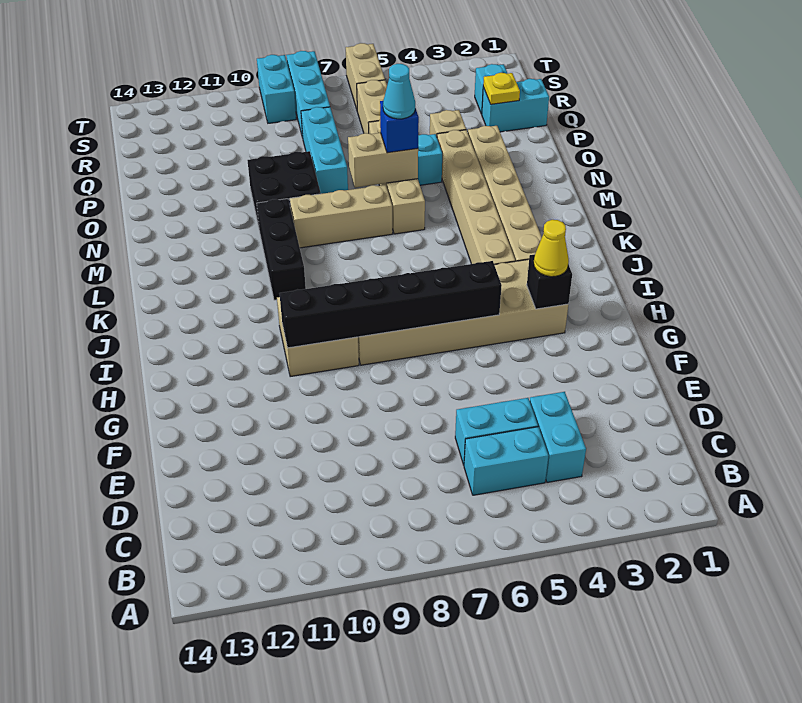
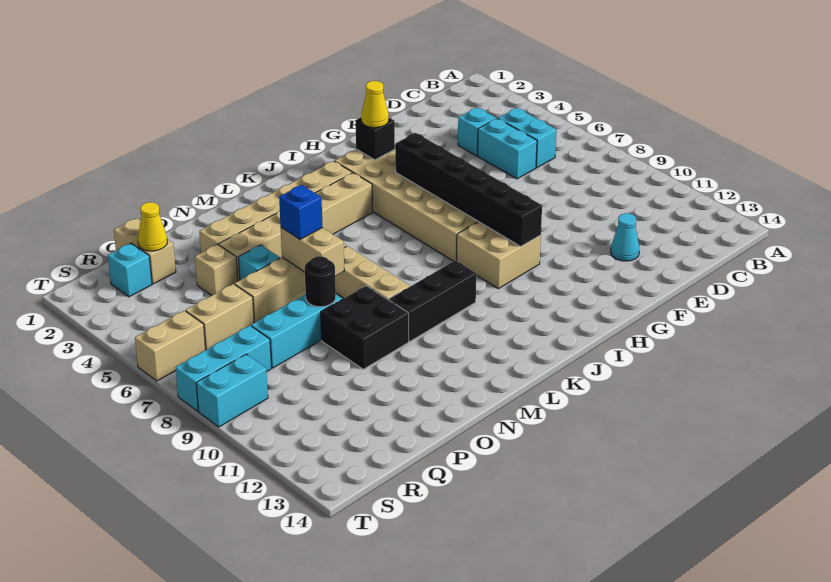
cyan brick C4:D4 level 1 -> cyan brick D4 level 1
cyan cone N6 level 4 -> cyan cone E12 level 1
none -> black round brick O8 level 2
cyan brick Q1:Q2 level 1 -> tan brick Q1:Q2 level 1
yellow plate Q2 level 2 -> yellow cone Q2 level 2

